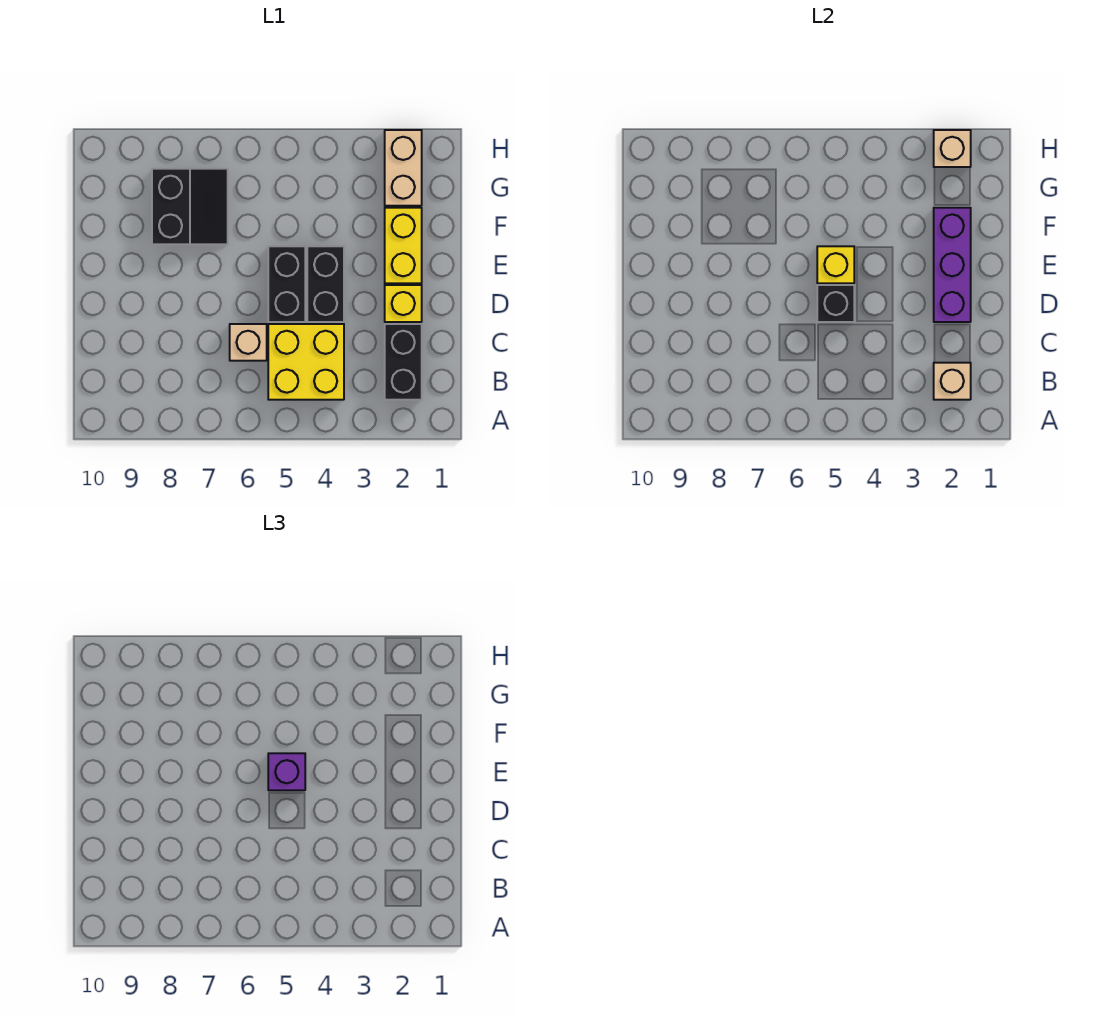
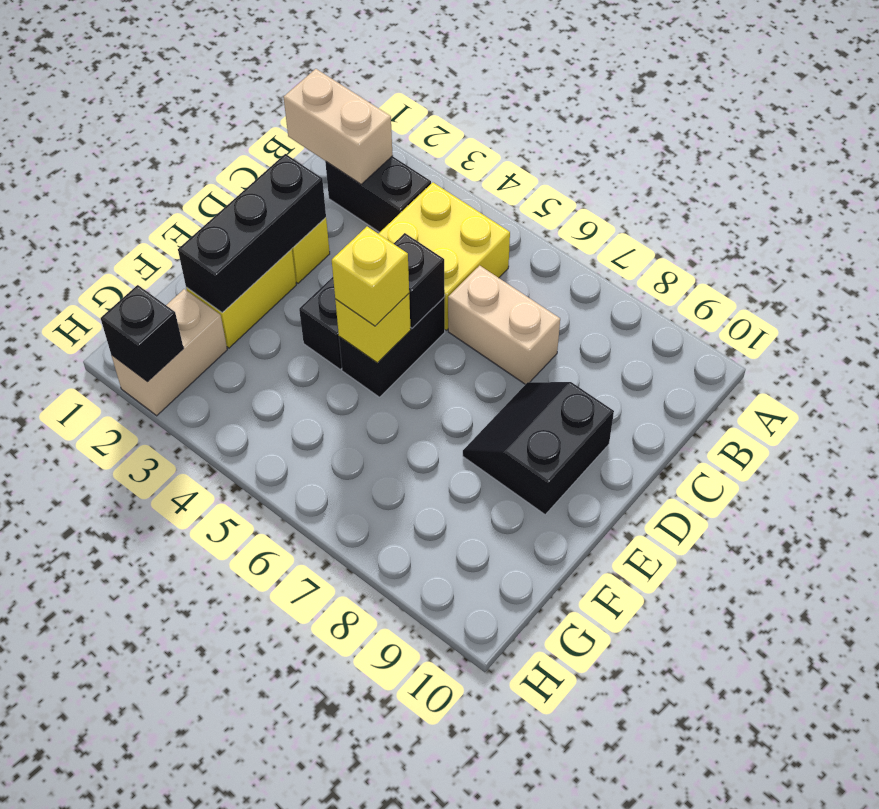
black brick B2:C2 level 1 -> black brick B2:B3 level 1
tan brick B2 level 2 -> tan brick B1:B2 level 2
tan brick C6 level 1 -> tan brick C6:C7 level 1
purple brick D2:F2 level 2 -> black brick D2:F2 level 2
purple brick E5 level 3 -> yellow brick E5 level 3
black slope F7:G8 level 1 top 8 -> black slope D8:E9 level 1 top 9
tan brick H2 level 2 -> black brick H2 level 2

